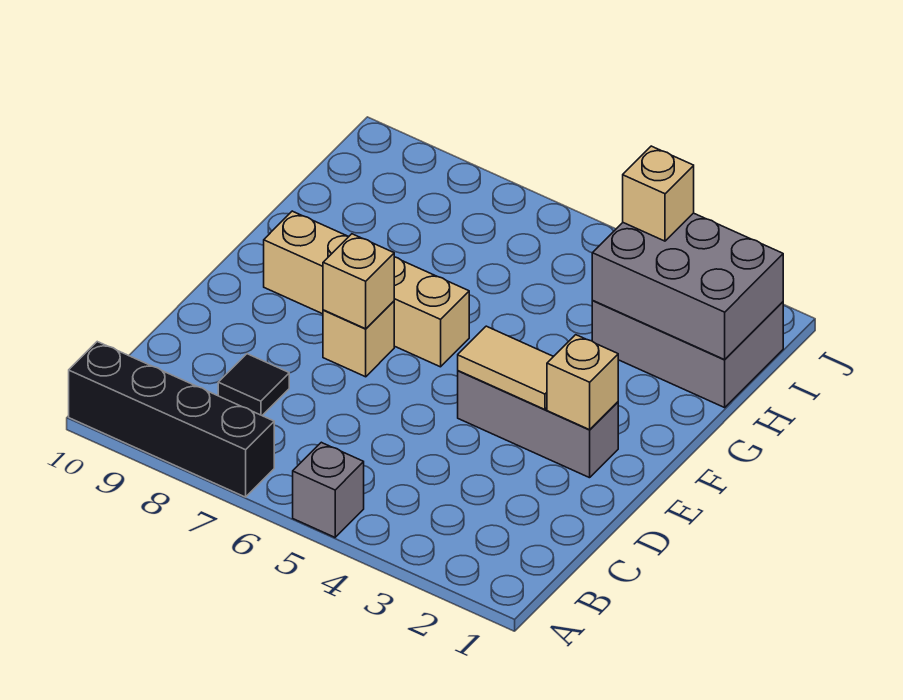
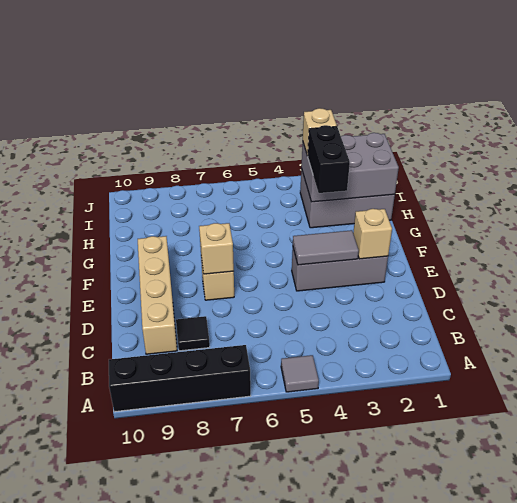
grey brick A5 level 1 -> grey tile A5 level 1
tan tile E3:E4 level 2 -> grey tile E3:E4 level 2
tan brick F6:F9 level 1 -> tan brick C9:F9 level 1
none -> black brick G3:H3 level 3

